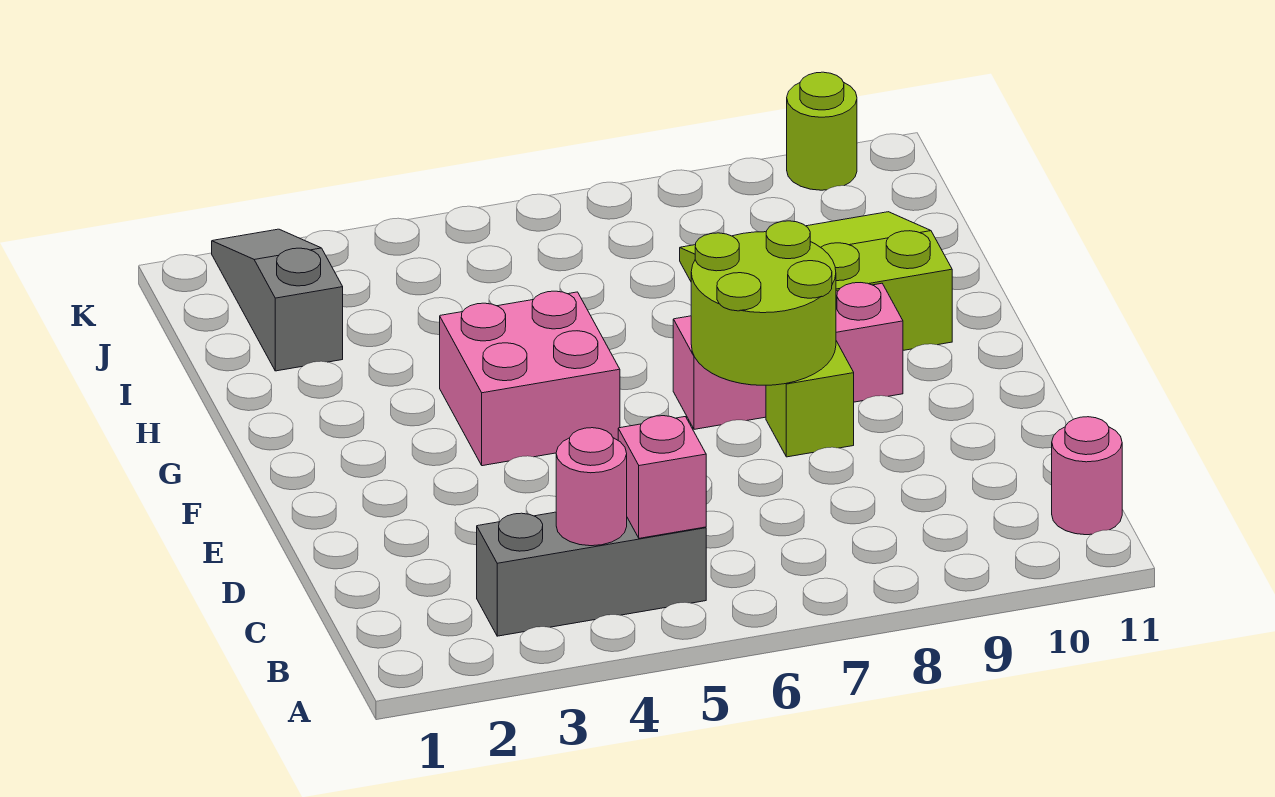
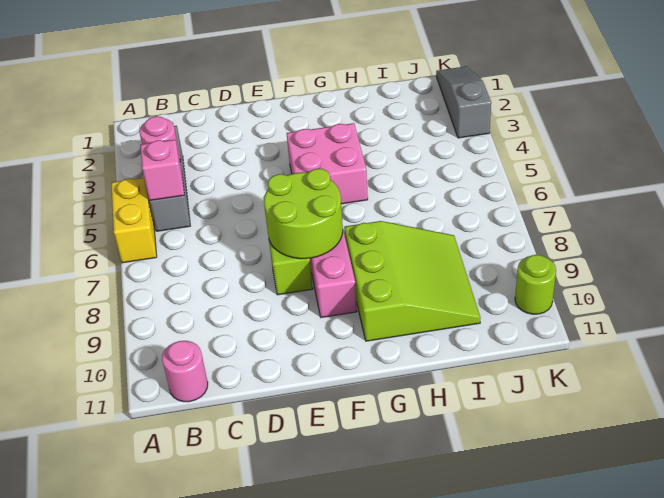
none -> yellow brick A5:A6 level 1
grey slope I2:K2 level 1 top I -> grey slope K1:K3 level 1 top 3

